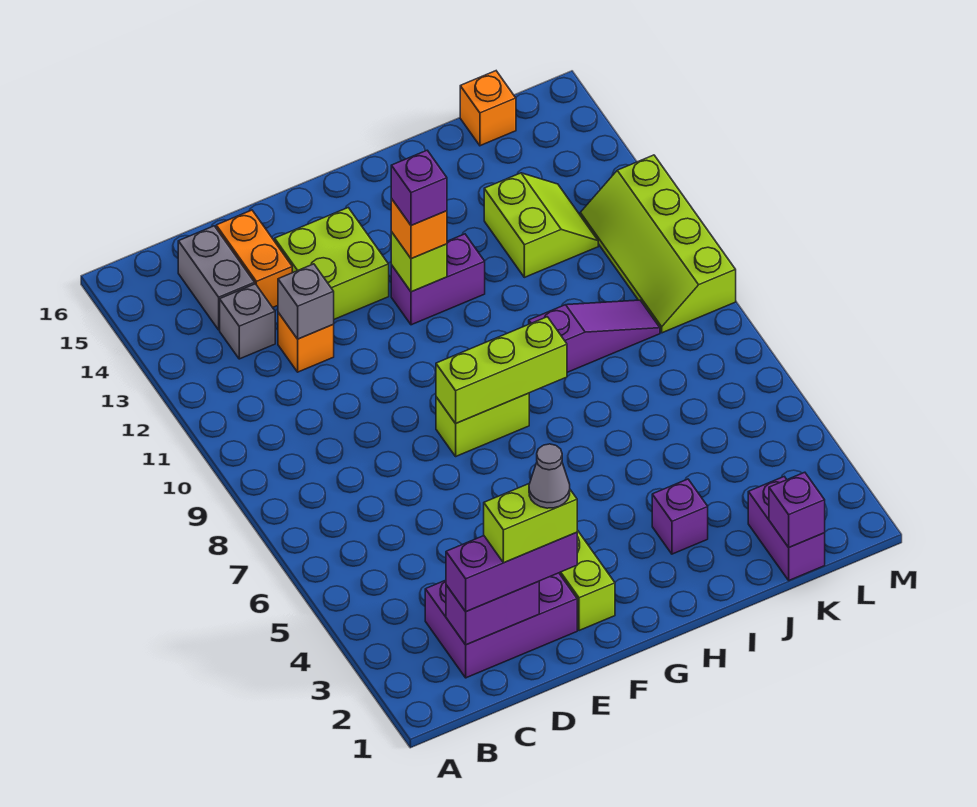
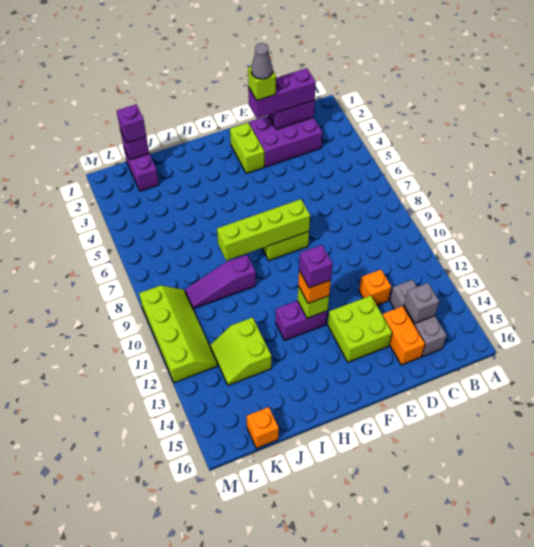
lime brick D2:E2 level 4 -> lime brick E2 level 4
grey brick D12 level 2 -> grey brick C14 level 2
lime brick F8:H8 level 2 -> lime brick F8:I8 level 2
purple brick I3 level 1 -> purple brick K1 level 3

